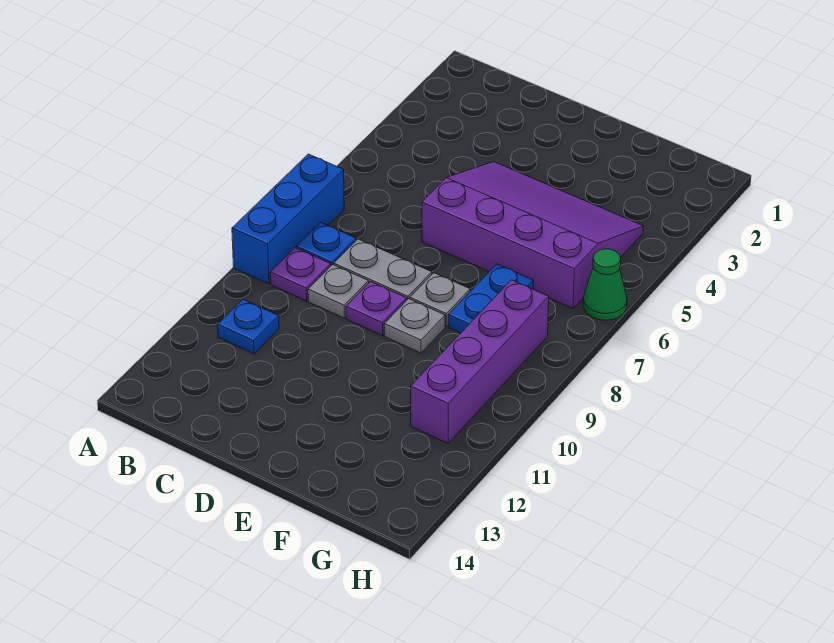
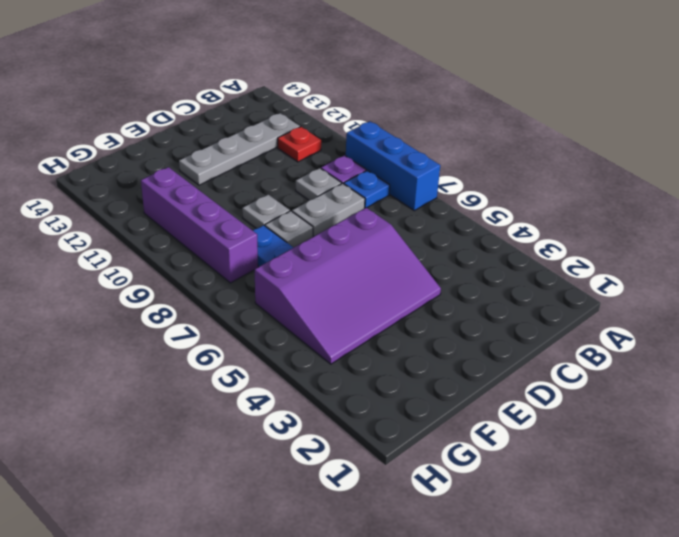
blue plate B11 level 1 -> red plate B11 level 1
none -> grey plate B12:E12 level 1
purple plate D9 level 1 -> none
green cone H6 level 1 -> none

